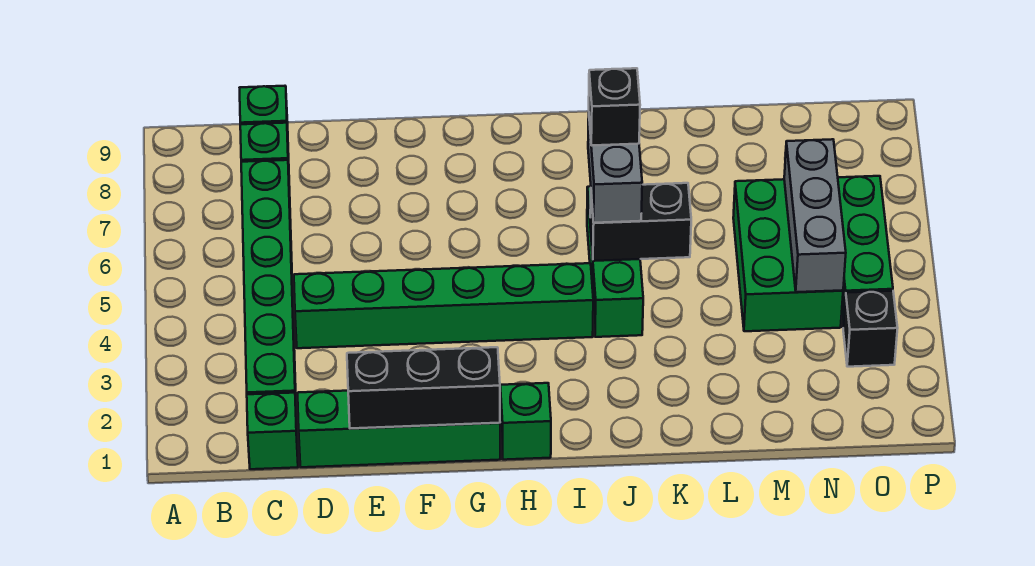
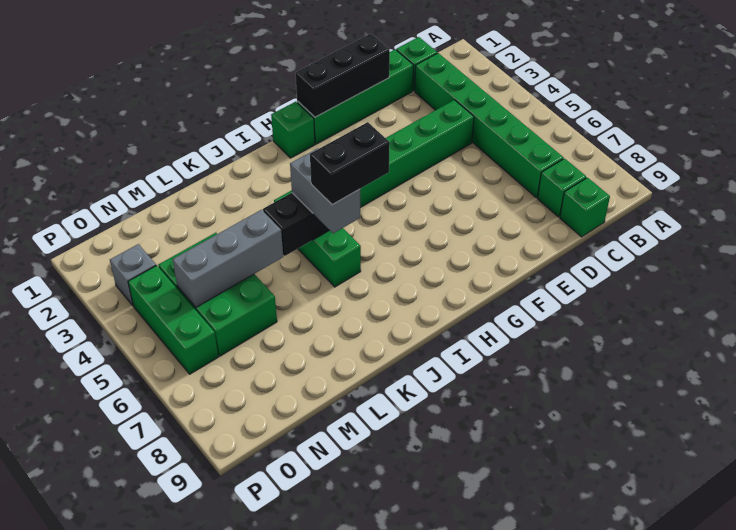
black brick J6 level 4 -> black brick I6:J6 level 4
grey brick N4:N6 level 2 -> grey brick L5:N5 level 2
black brick O3 level 1 -> grey brick O3 level 1

